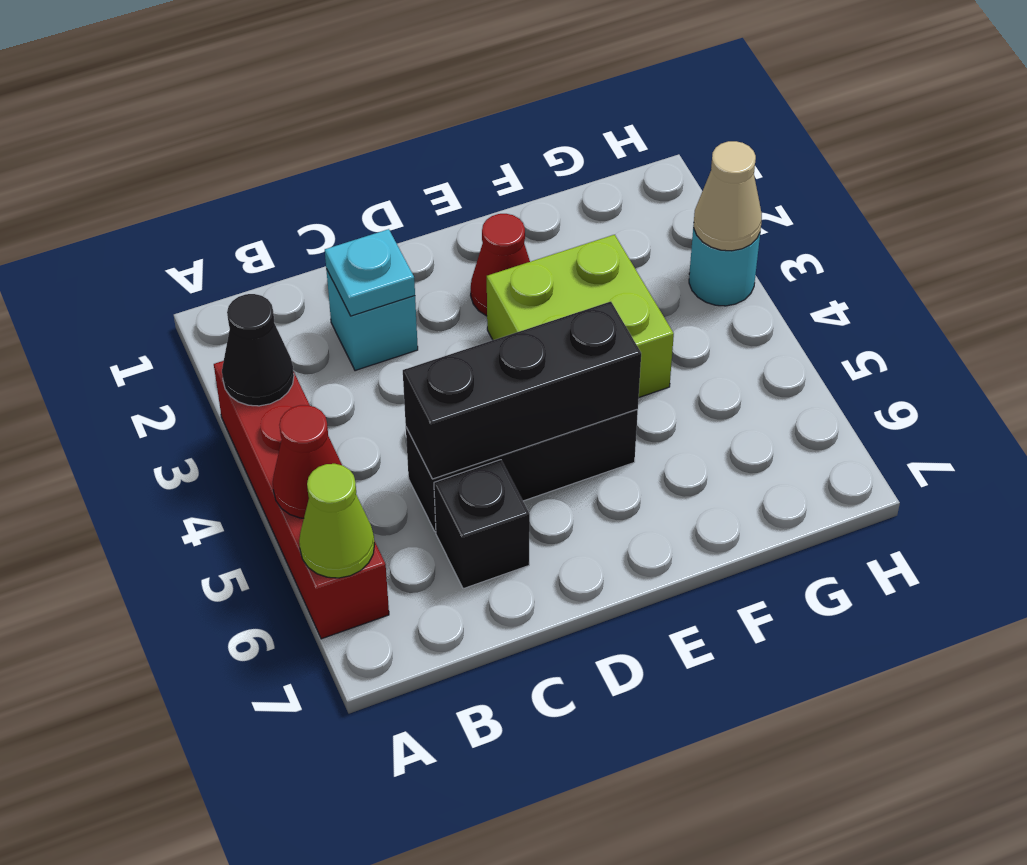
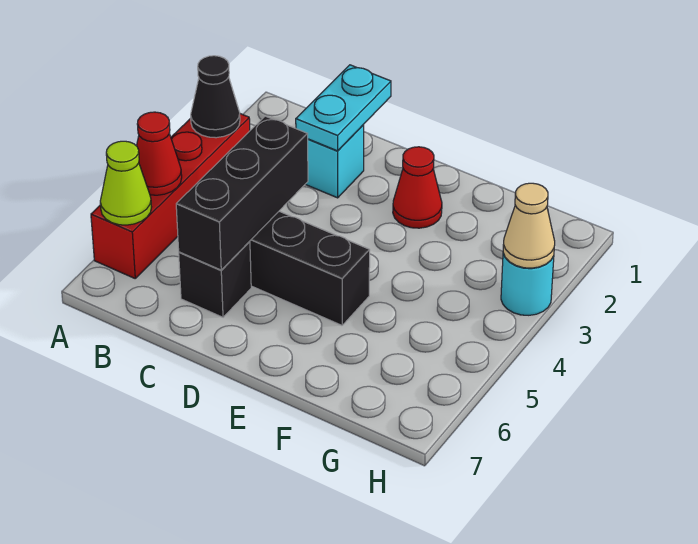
cyan plate C2 level 2 -> cyan plate C1:C2 level 2
black brick C5:E5 level 2 -> black brick C4:C6 level 2
lime brick E3:F4 level 1 -> none

